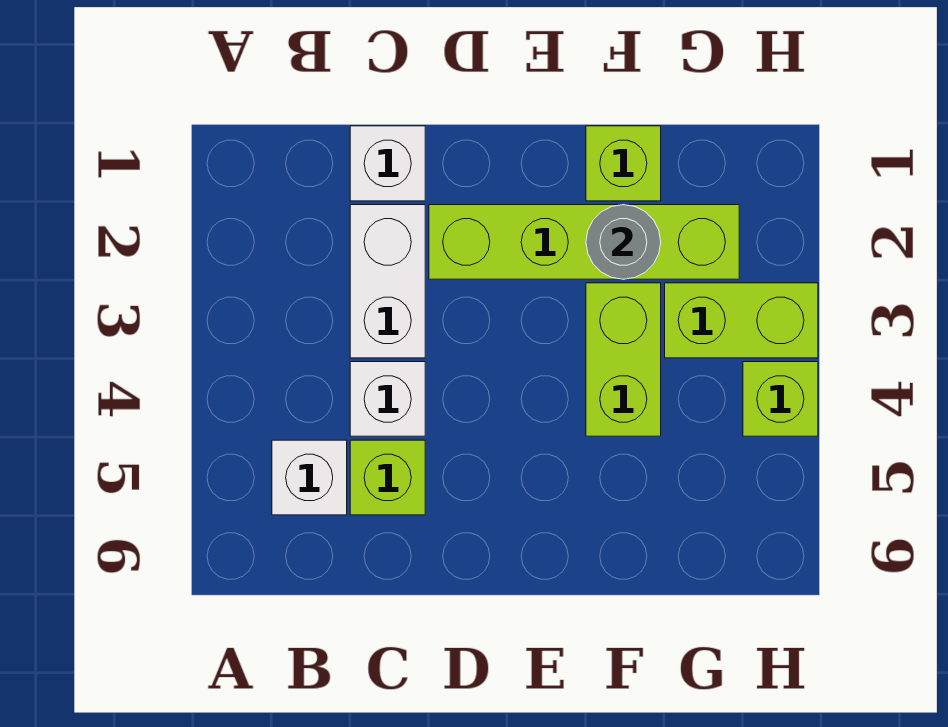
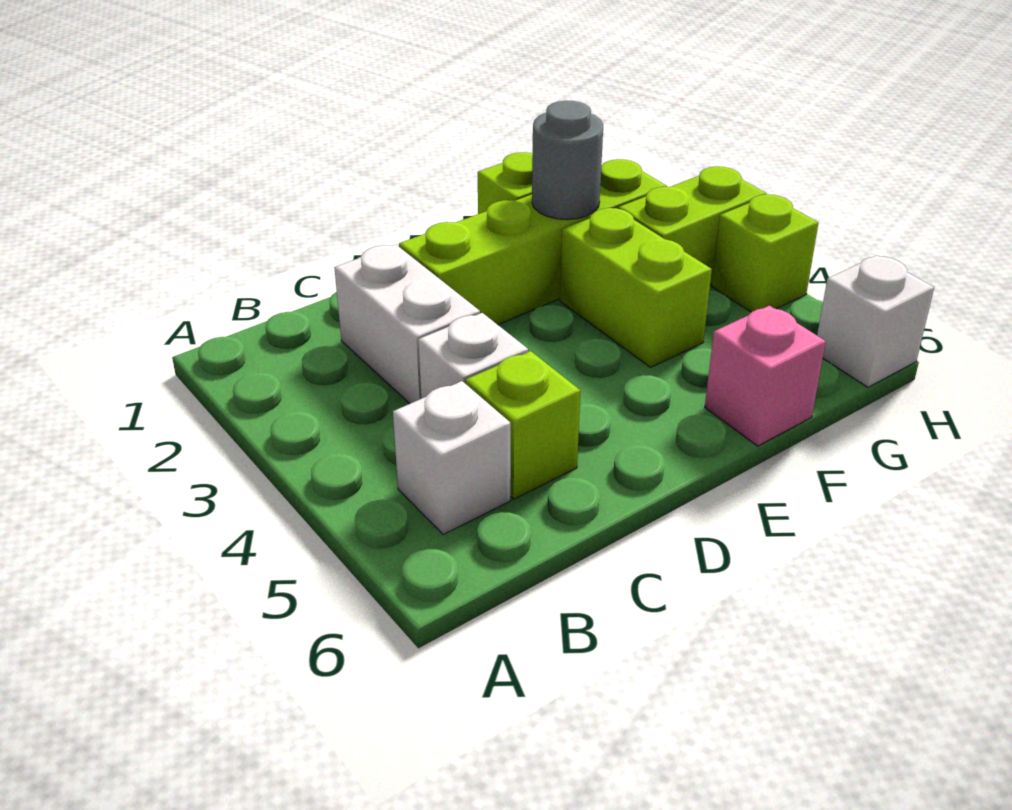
white brick C1 level 1 -> white brick H6 level 1
none -> pink brick F6 level 1

